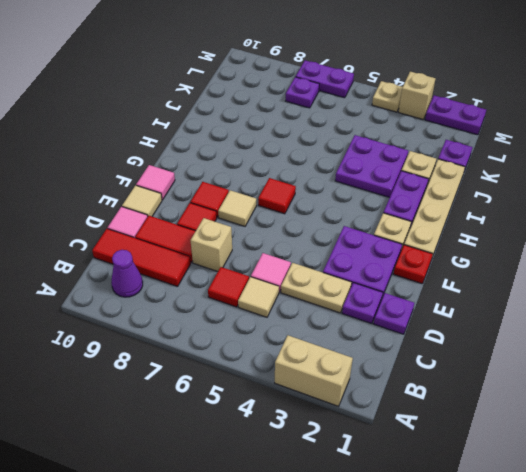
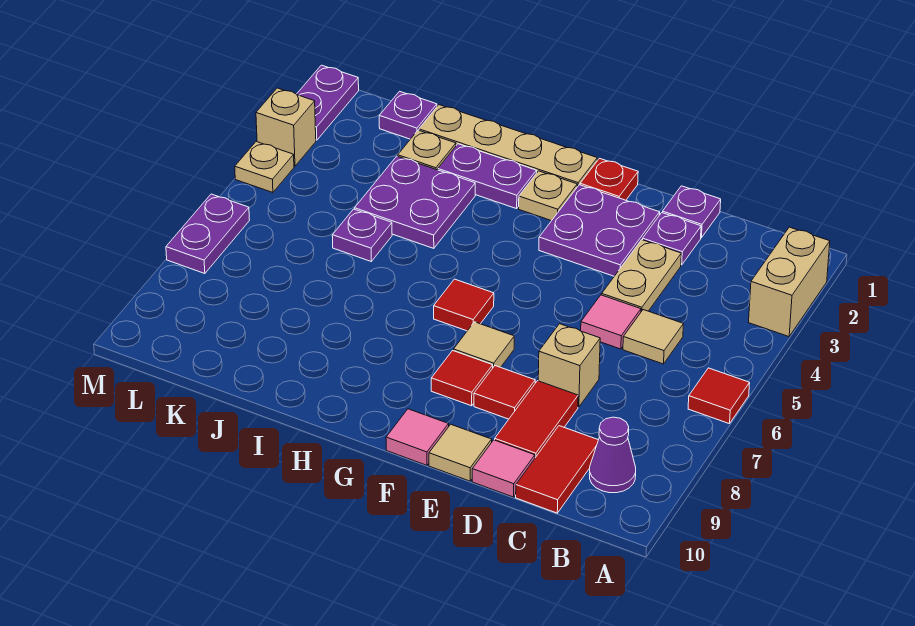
red tile C6 level 1 -> red tile A6 level 1
red tile C8:C10 level 1 -> red tile C9:C10 level 1
purple plate L7 level 1 -> purple plate J5 level 1

